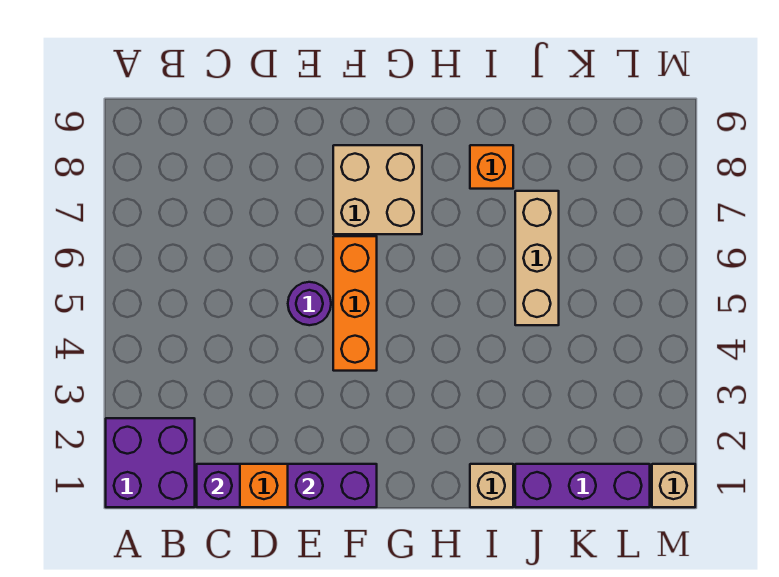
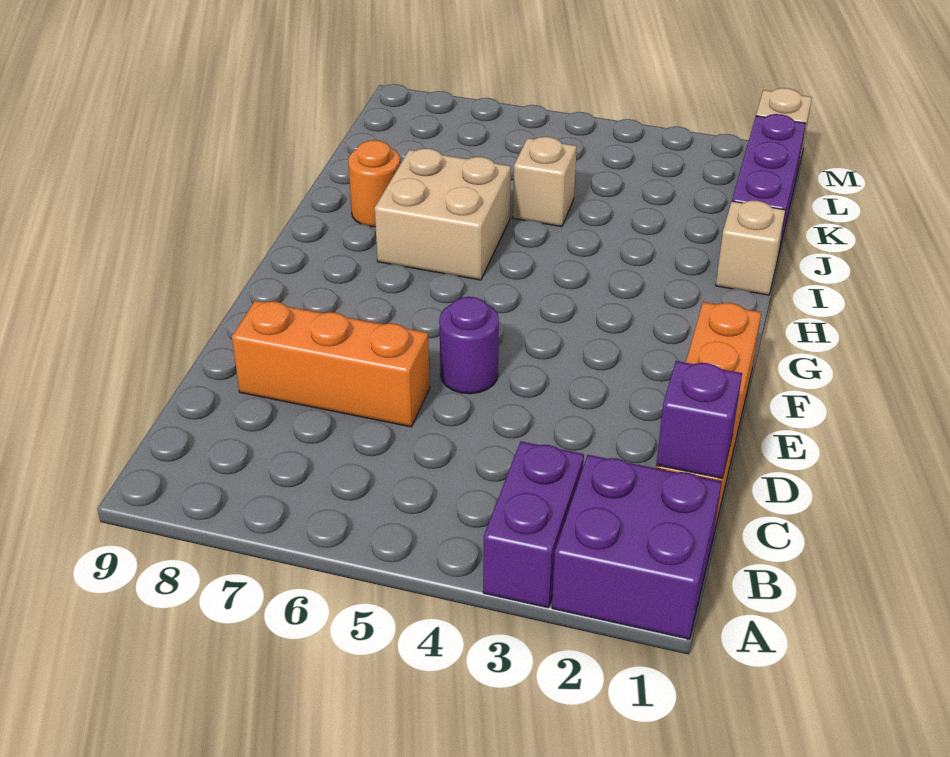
purple brick E1:F1 level 2 -> purple brick A3:B3 level 1
orange brick F4:F6 level 1 -> orange brick D6:D8 level 1
tan brick F7:G8 level 1 -> tan brick H6:I7 level 1
orange brick I8 level 1 -> orange round brick I8 level 1
tan brick J5:J7 level 1 -> tan brick J5 level 1

